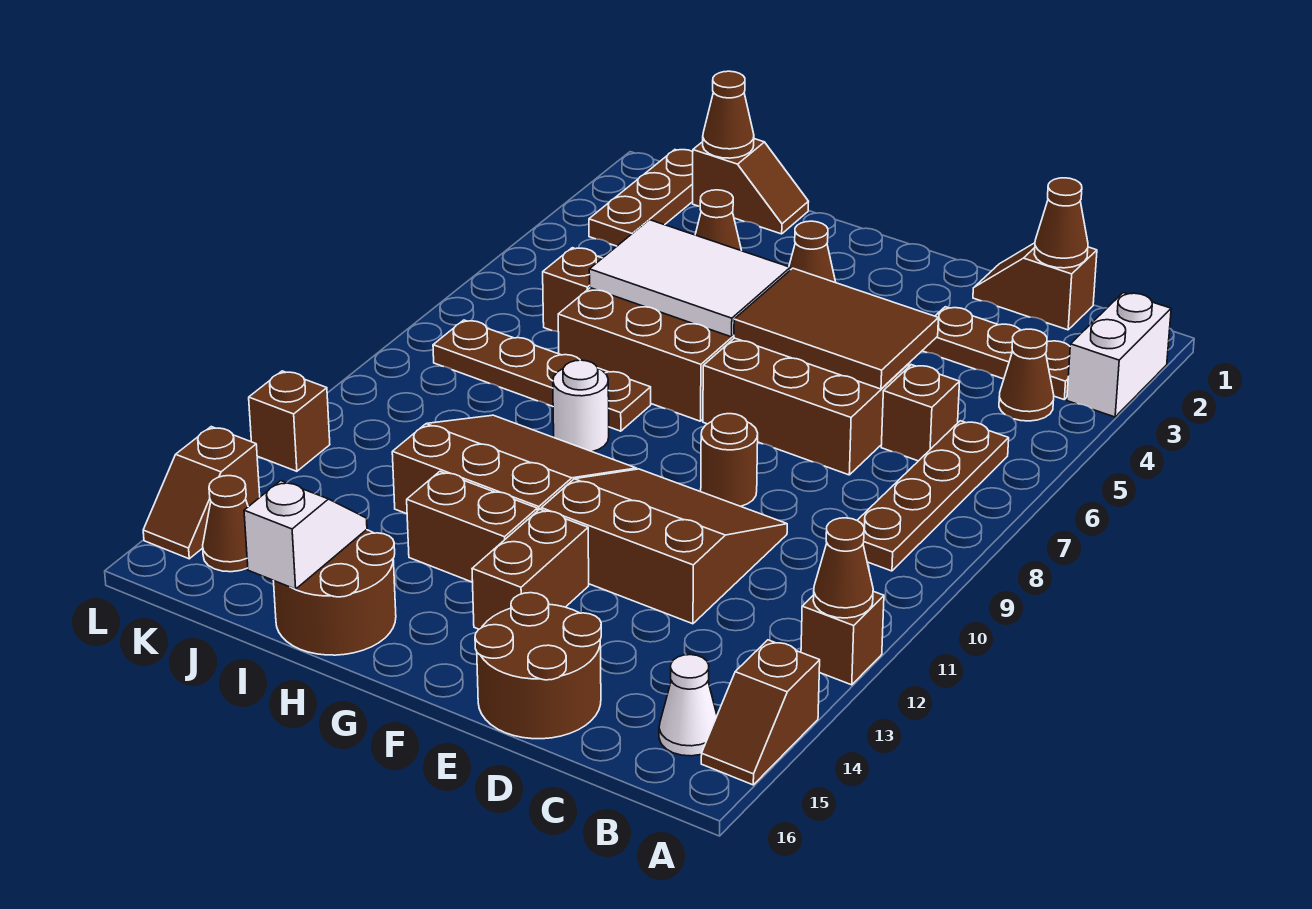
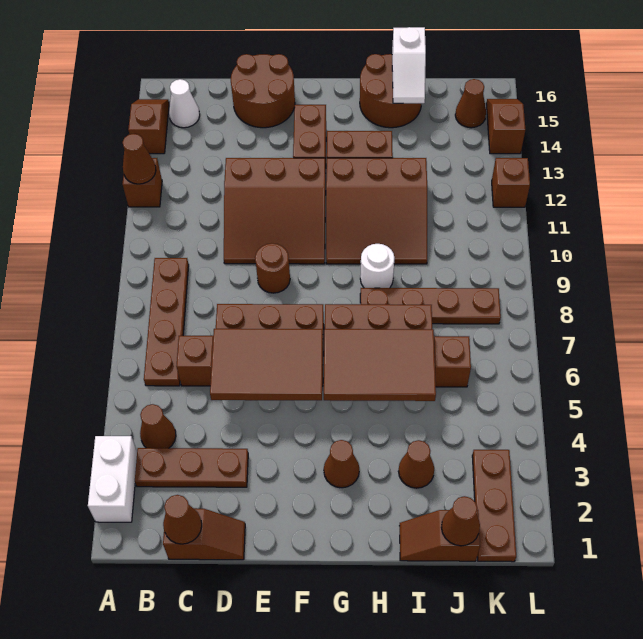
white tile G5:I6 level 2 -> brown tile G5:I6 level 2

